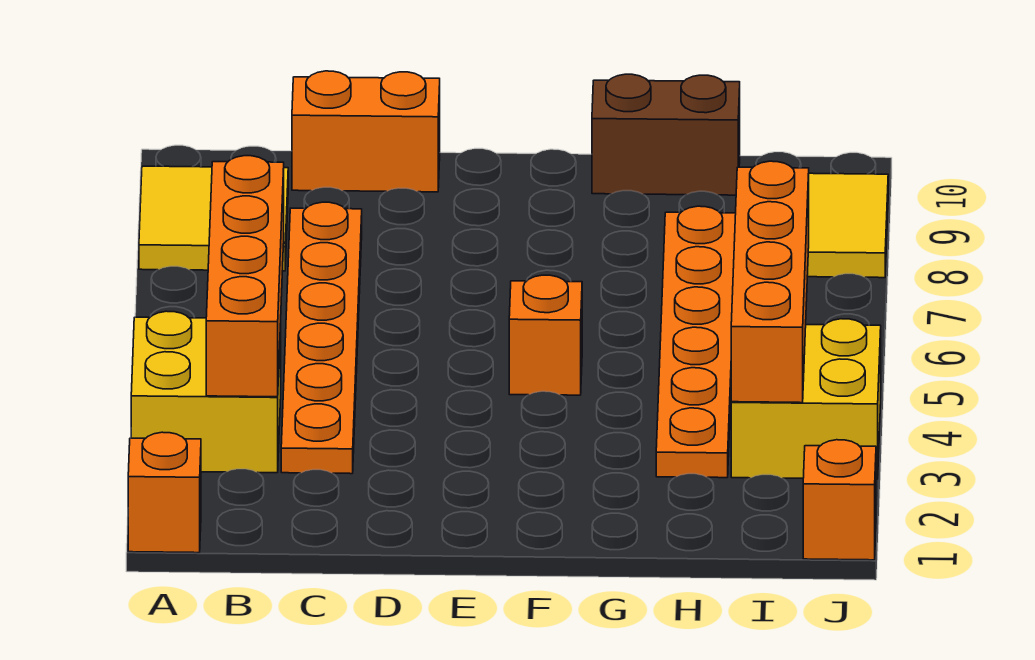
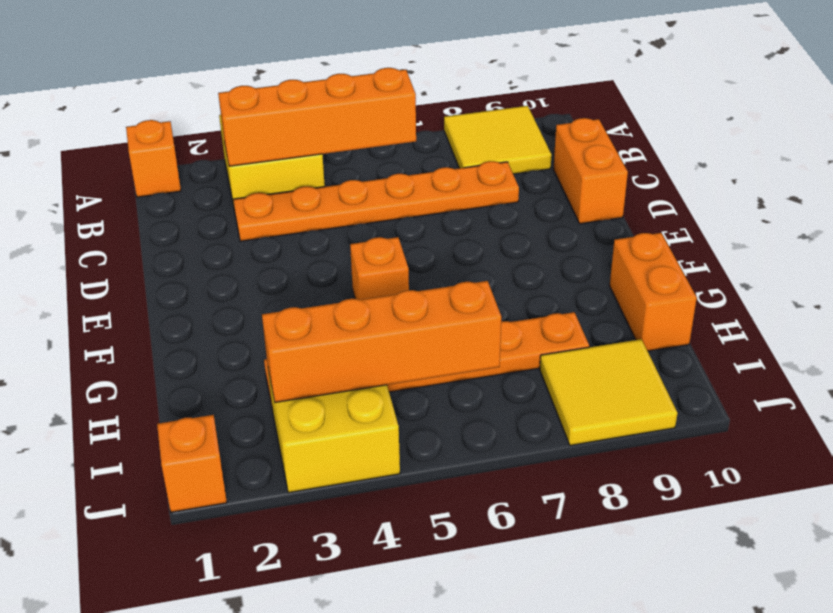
brown brick G10:H10 level 1 -> orange brick G10:H10 level 1

